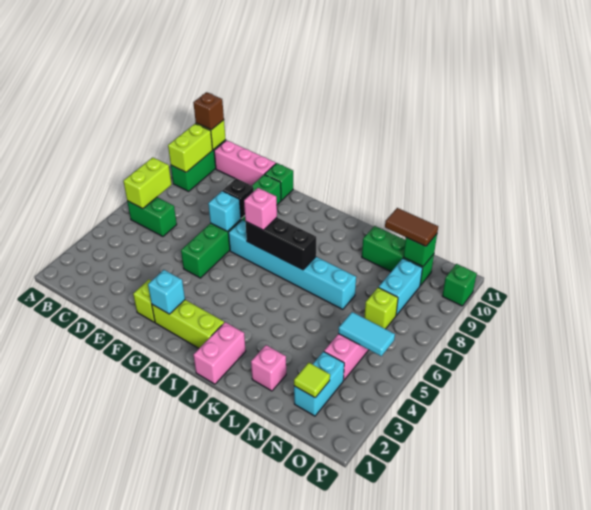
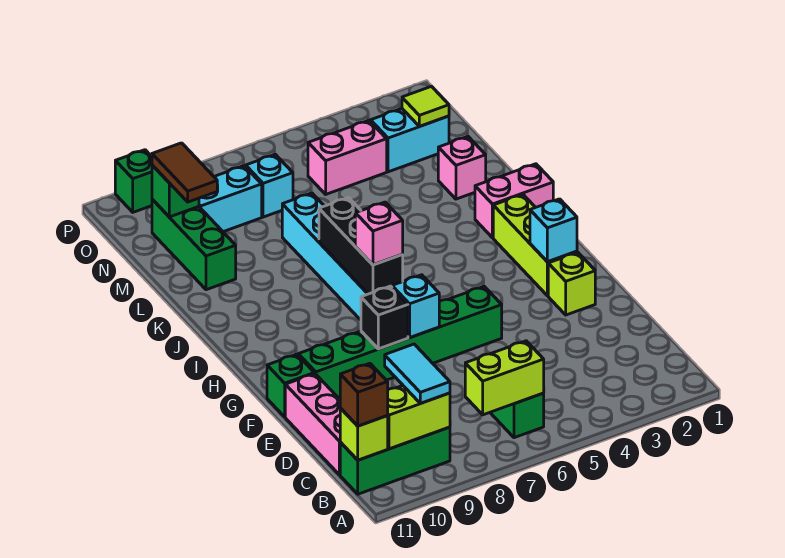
cyan tile N5:O5 level 2 -> cyan tile B9:C9 level 3
lime brick N7 level 1 -> cyan brick N7 level 1

